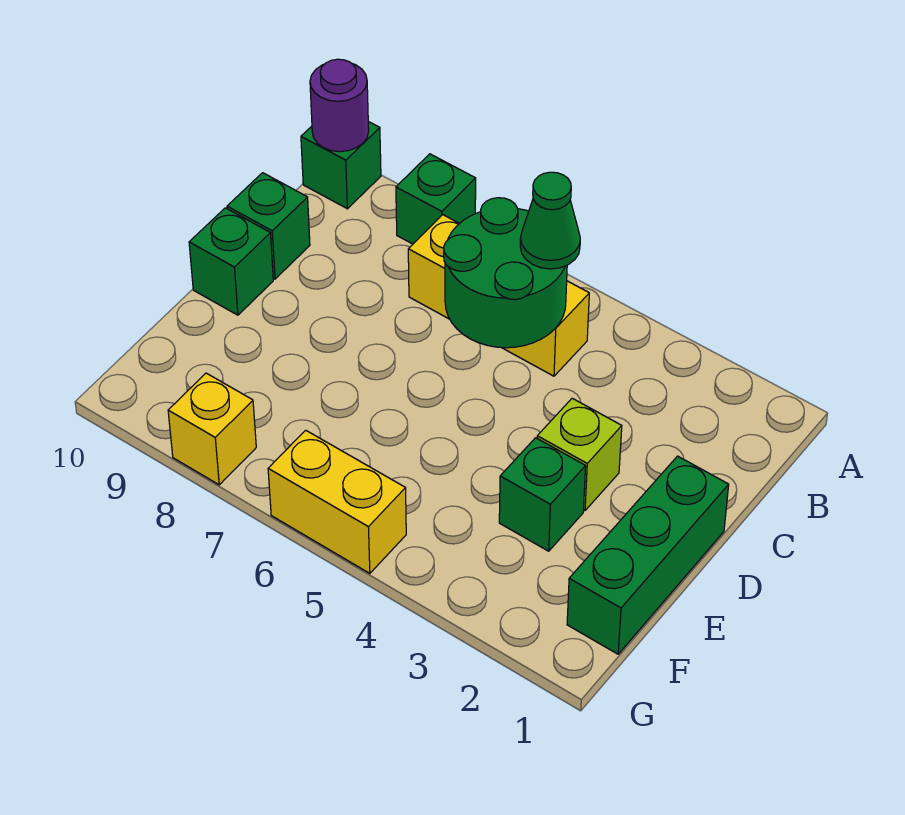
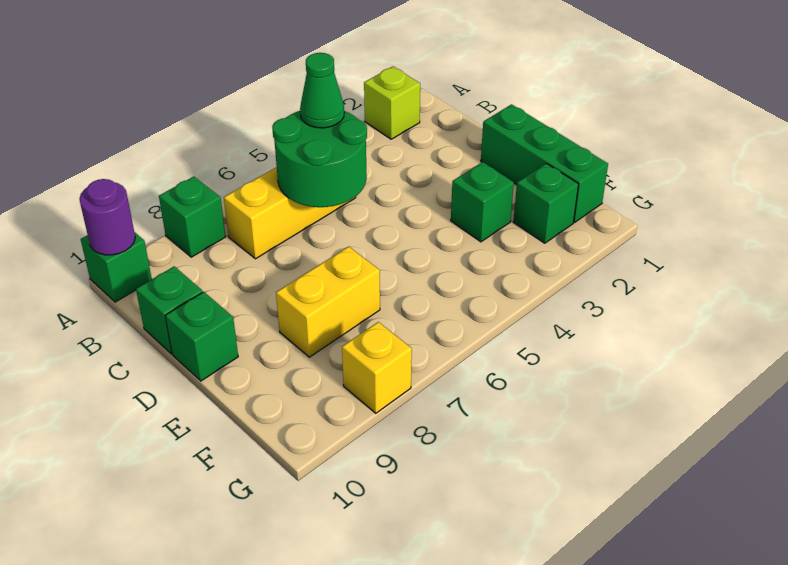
lime brick D3 level 1 -> lime brick A2 level 1
none -> green brick F2 level 1
yellow brick G5:G6 level 1 -> yellow brick E7:E8 level 1

